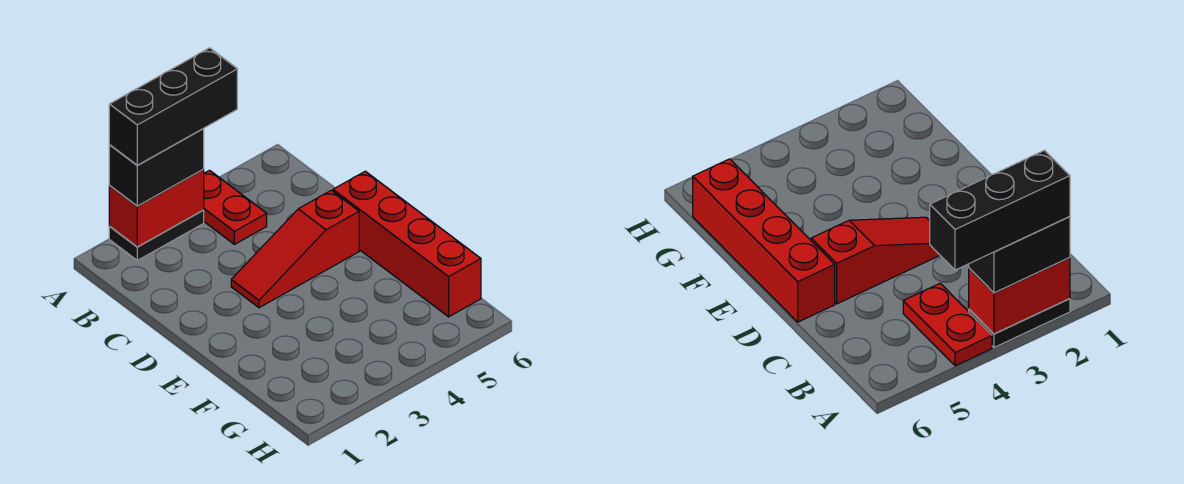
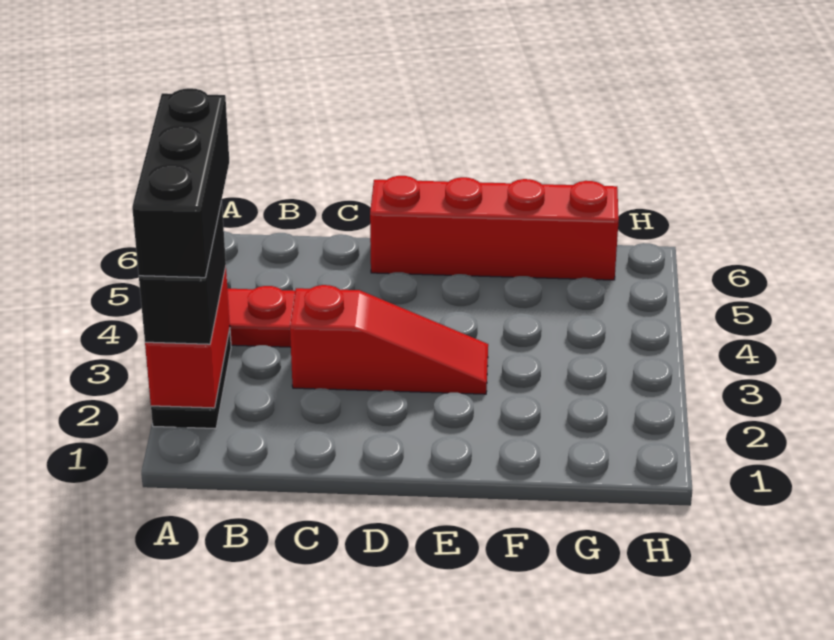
red slope D3:D5 level 1 top 5 -> red slope C3:E3 level 1 top C

